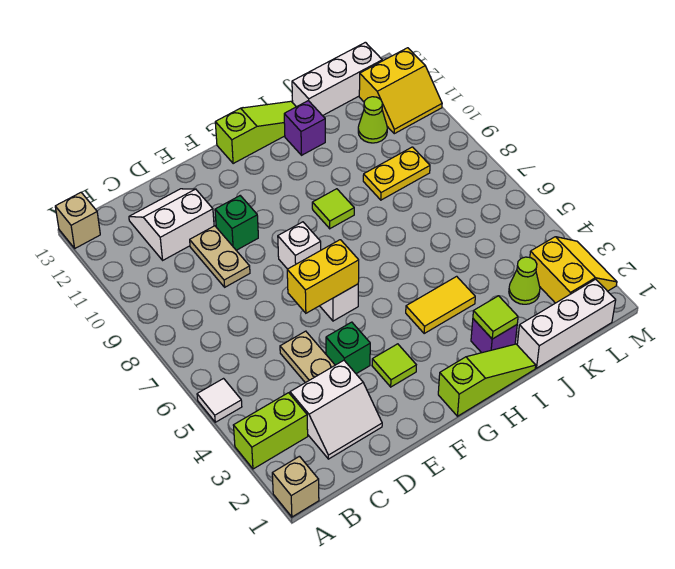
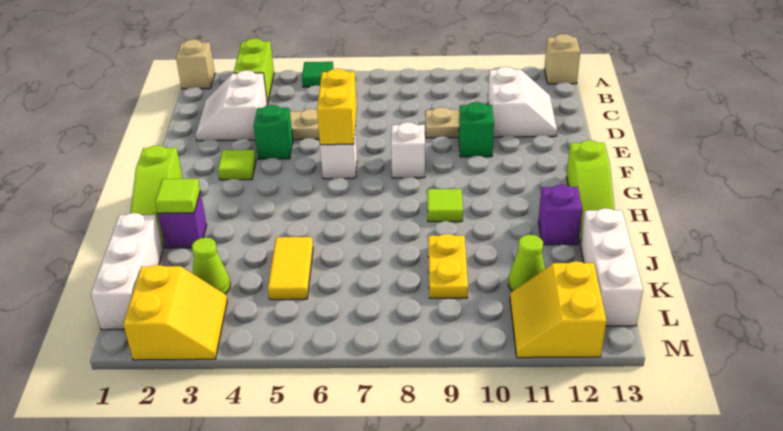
white tile A5 level 1 -> green tile A5 level 1
yellow tile H4:I4 level 1 -> yellow tile J5:K5 level 1
yellow slope L2:M3 level 1 top L -> yellow slope L2:M3 level 1 top 2

